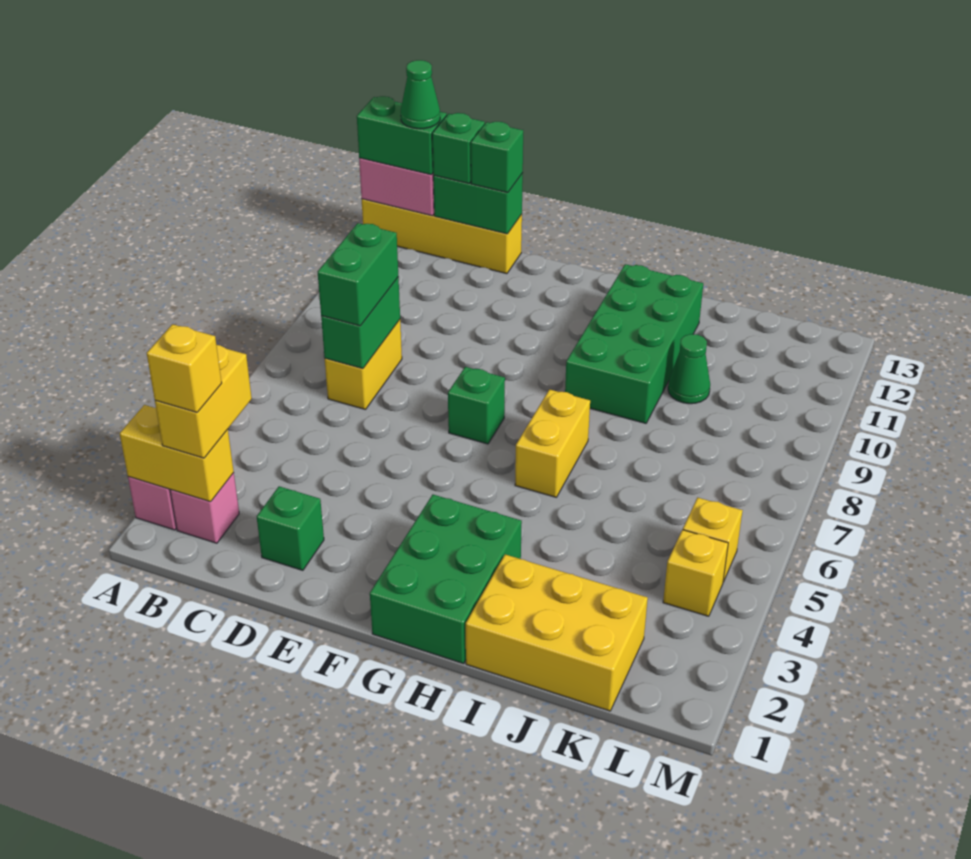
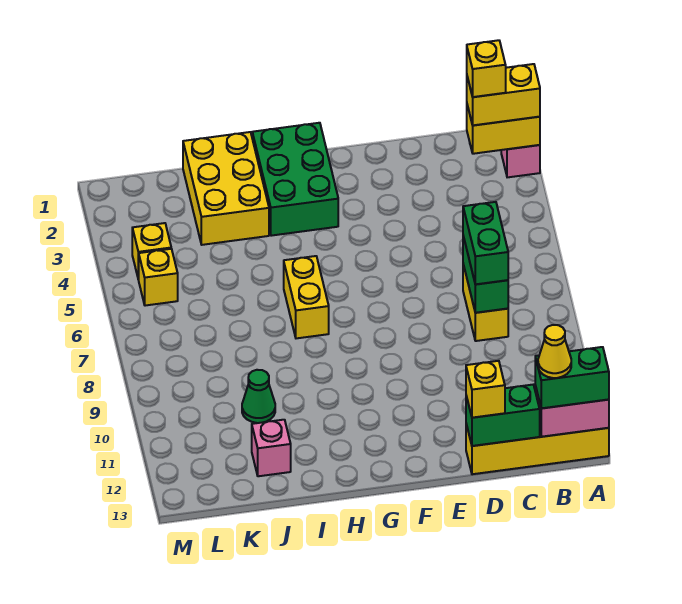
pink brick B2 level 1 -> pink brick J12 level 1
yellow brick B2:B3 level 3 -> yellow brick A2:B2 level 3
green cone B13 level 4 -> yellow cone B13 level 4
green brick C13 level 3 -> none
green brick D2 level 1 -> none
green brick D13 level 3 -> yellow brick D13 level 3
green brick F7 level 1 -> none
green brick H9:I12 level 1 -> none
yellow brick I1:K2 level 1 -> yellow brick I1:J3 level 1

